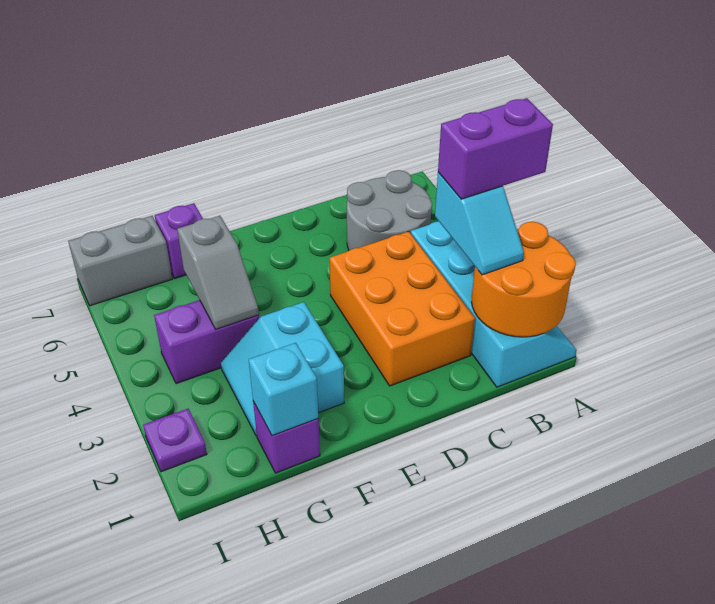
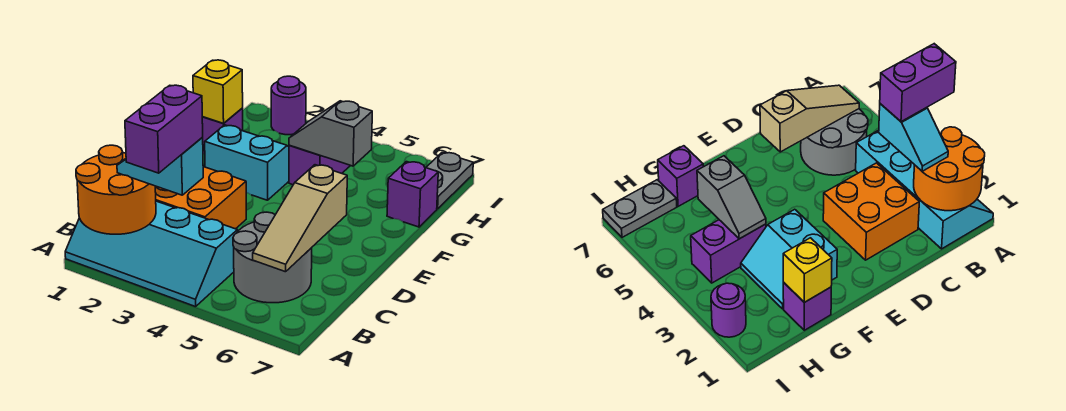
none -> tan slope B6:D6 level 2 top D
orange brick C2:D4 level 1 -> orange brick C2:D3 level 1
cyan brick G1 level 2 -> yellow brick G1 level 2
grey brick H7:I7 level 1 -> grey plate H7:I7 level 1
purple plate I2 level 1 -> purple round brick I2 level 1

